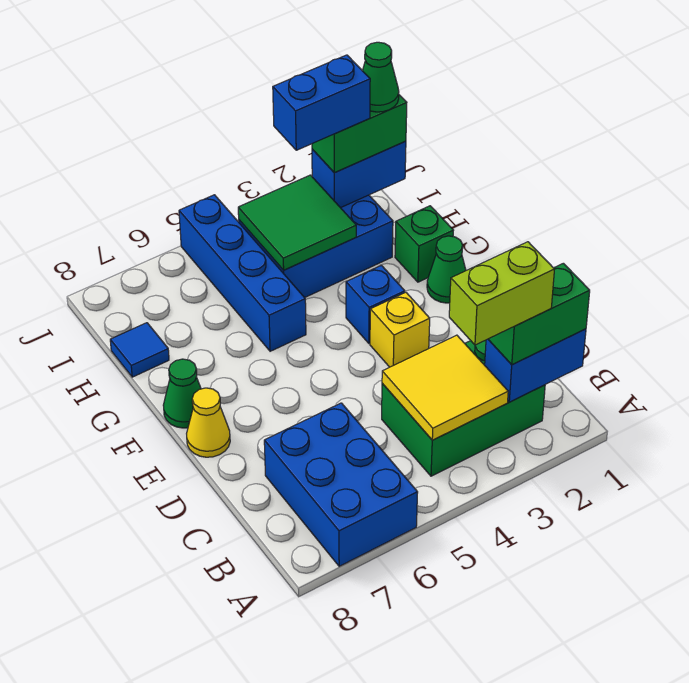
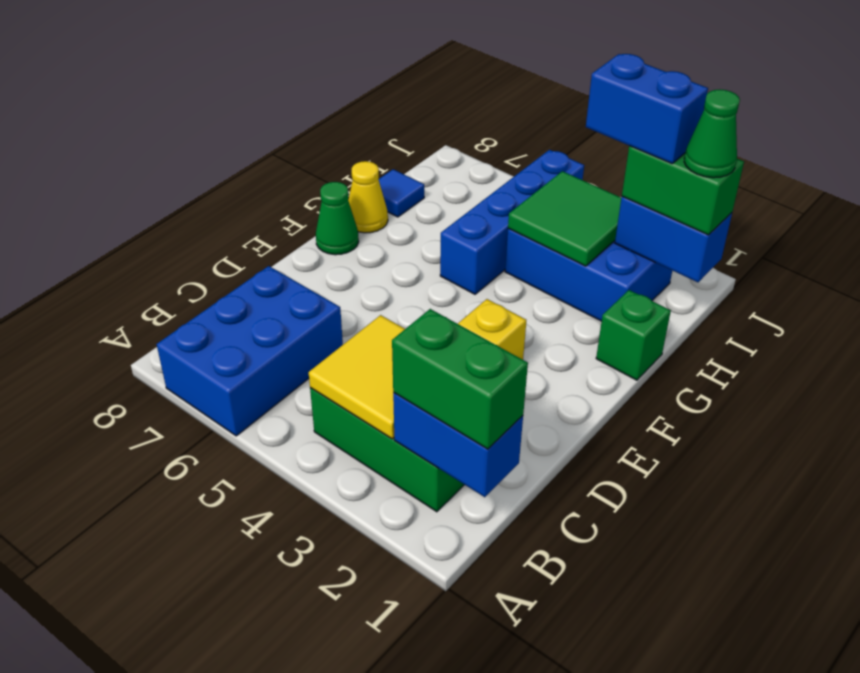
lime brick B2:B3 level 4 -> none
yellow cone E8 level 1 -> yellow cone G8 level 1
green cone F1 level 1 -> none
blue brick F3 level 1 -> none

